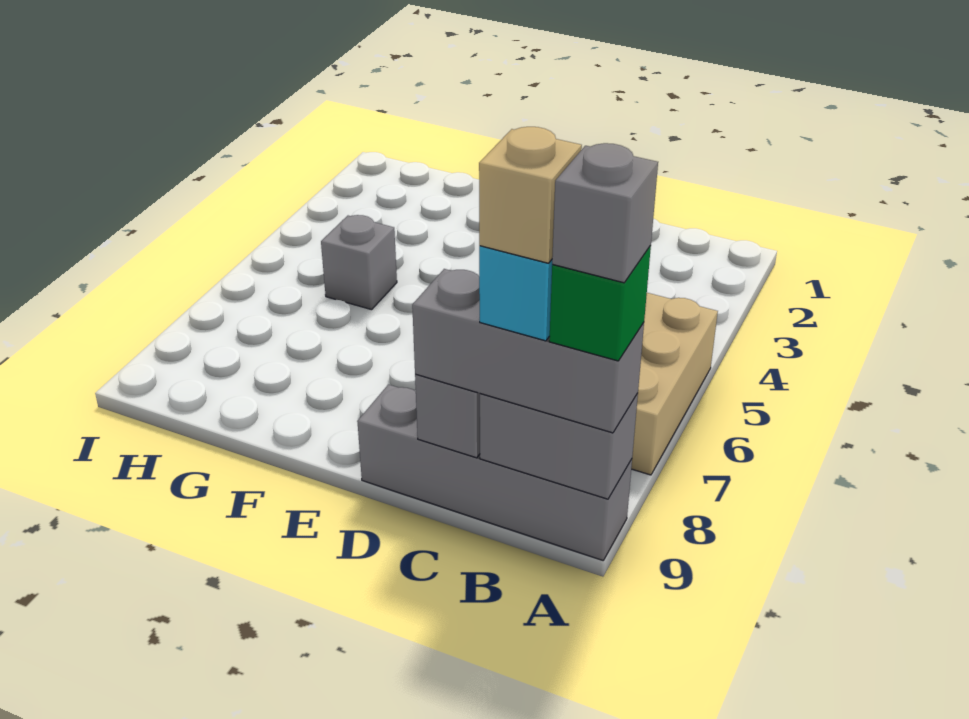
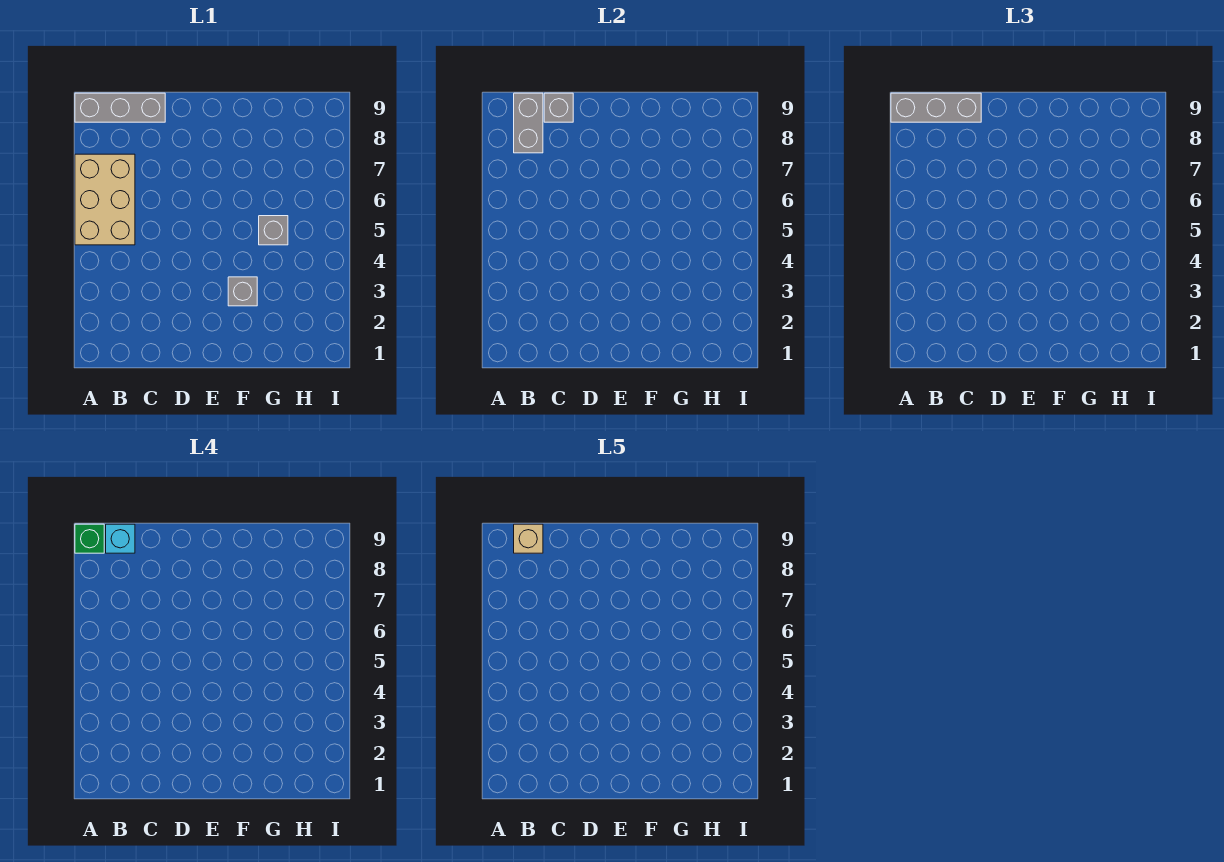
grey brick A9:D9 level 1 -> grey brick A9:C9 level 1
grey brick A9:B9 level 2 -> grey brick B8:B9 level 2
grey brick A9 level 5 -> grey brick F3 level 1

